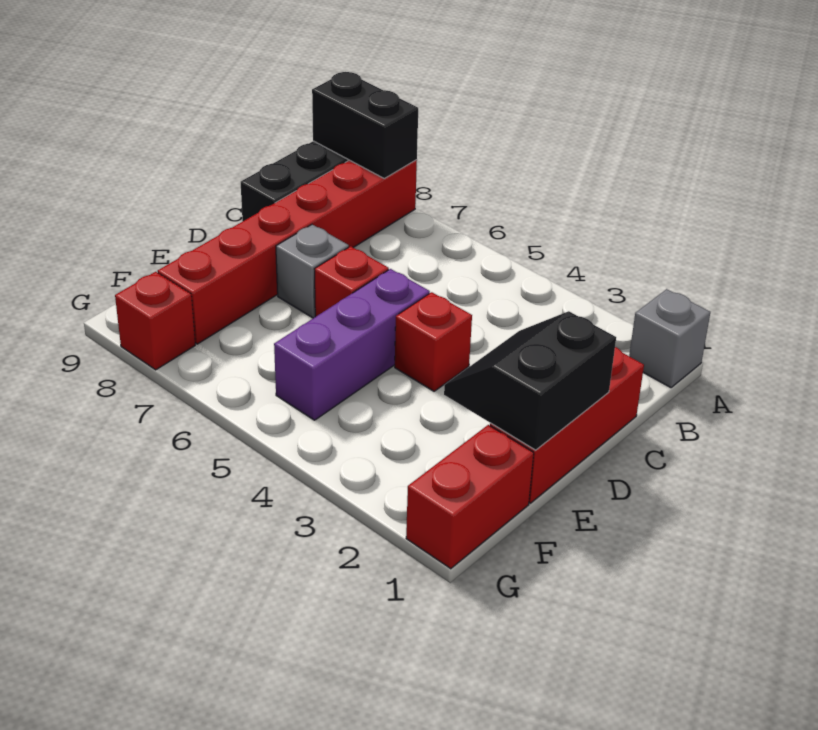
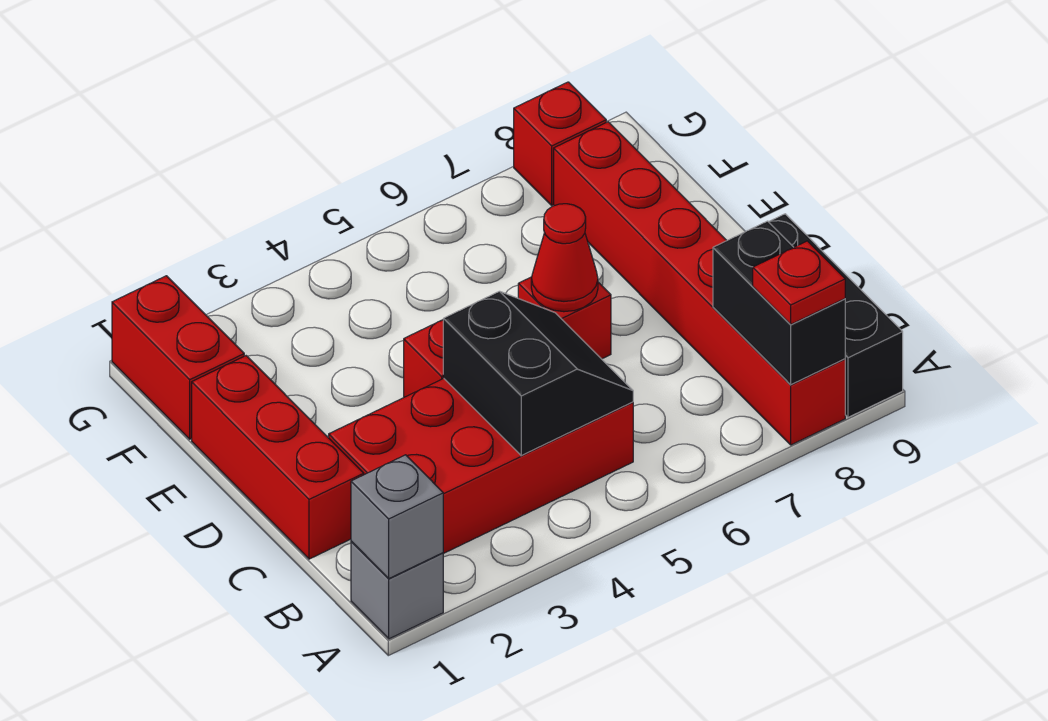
black brick A8:A9 level 2 -> black brick A8:B8 level 2
none -> red plate A8 level 3
none -> red brick B2:C5 level 1
black slope D1:E2 level 2 top 1 -> black slope B4:C5 level 2 top 4
purple brick D5:F5 level 1 -> none
none -> red cone D6 level 2
grey brick D7 level 1 -> grey brick A1 level 2

